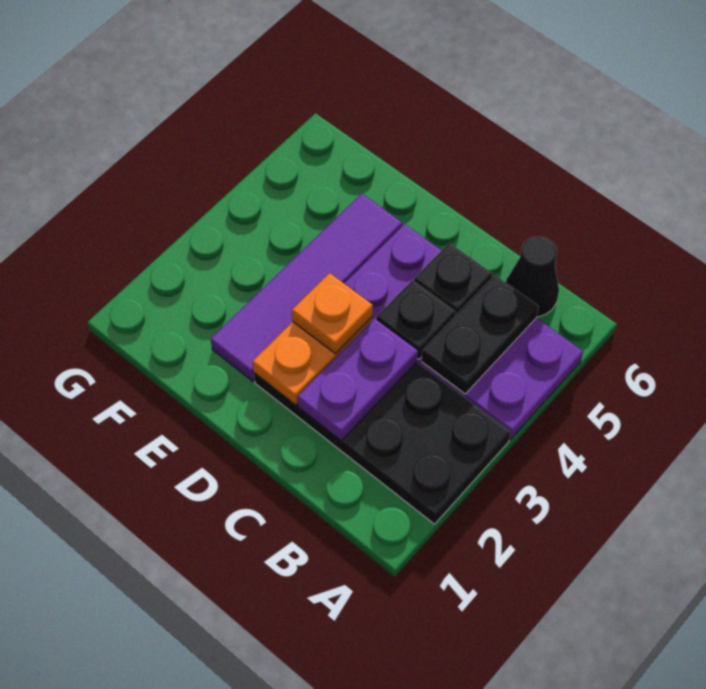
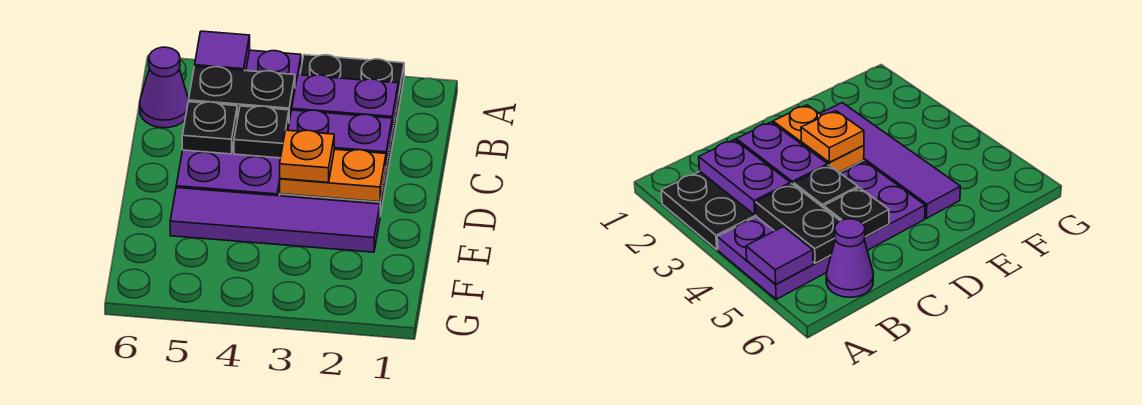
none -> purple tile A5 level 2
none -> purple plate B2:B3 level 2
black cone B6 level 1 -> purple cone B6 level 1

